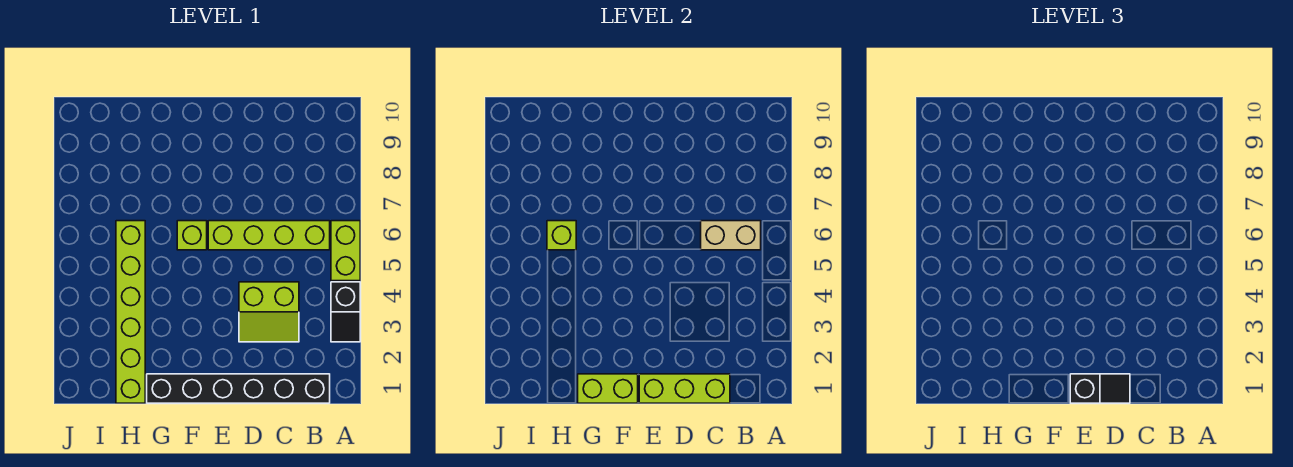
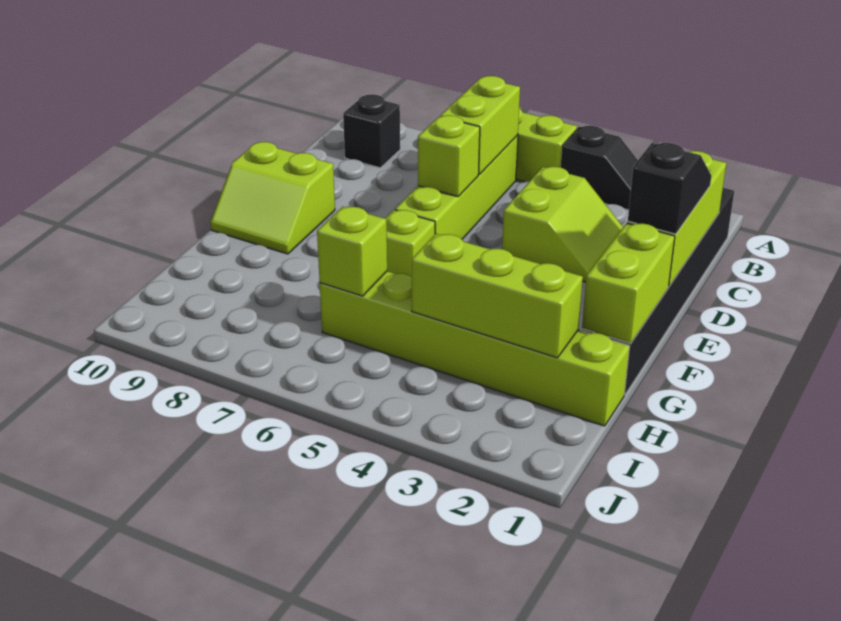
tan brick B6:C6 level 2 -> lime brick B6:C6 level 2
none -> black brick B9 level 1
none -> lime brick D6 level 2
none -> lime slope E9:F10 level 1 top E
none -> lime brick H2:H4 level 2

